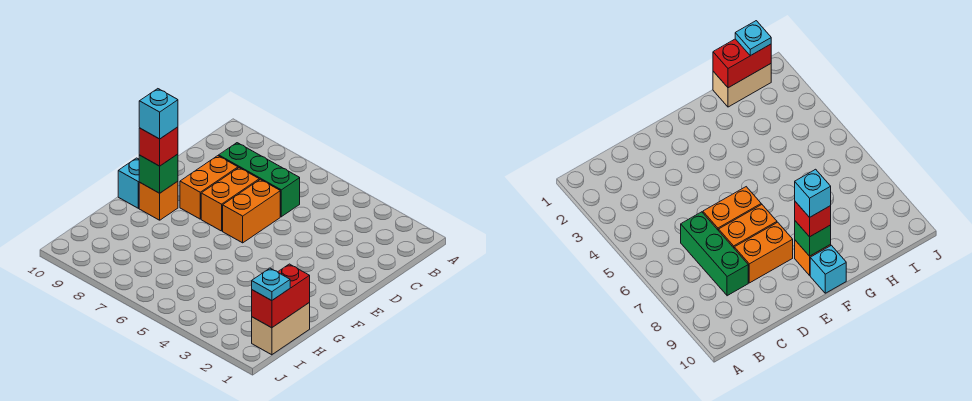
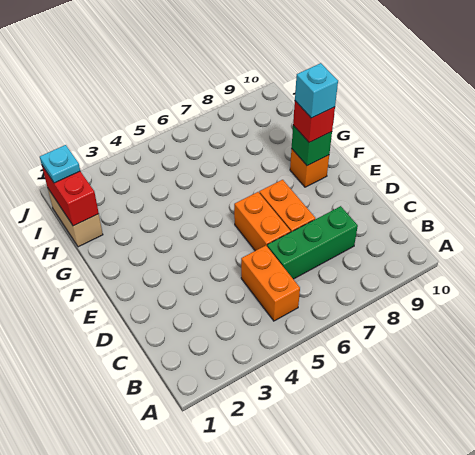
orange brick D8:E8 level 1 -> orange brick B5:C5 level 1
cyan brick F10 level 1 -> none

